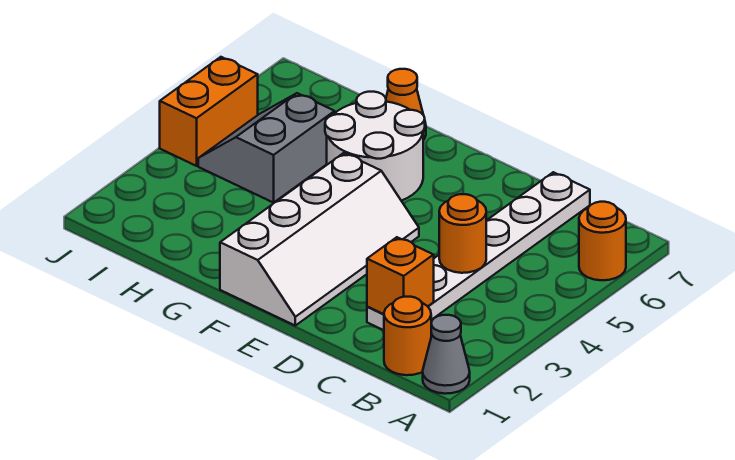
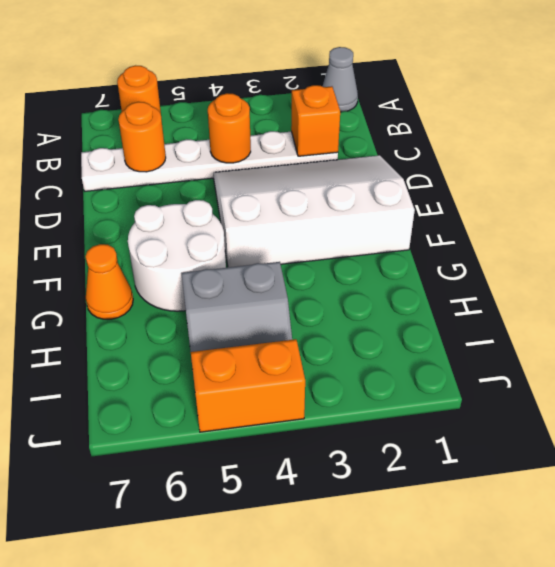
orange round brick B1 level 1 -> orange round brick C6 level 2
white slope E1:F4 level 1 top F -> white slope D1:F4 level 1 top F

